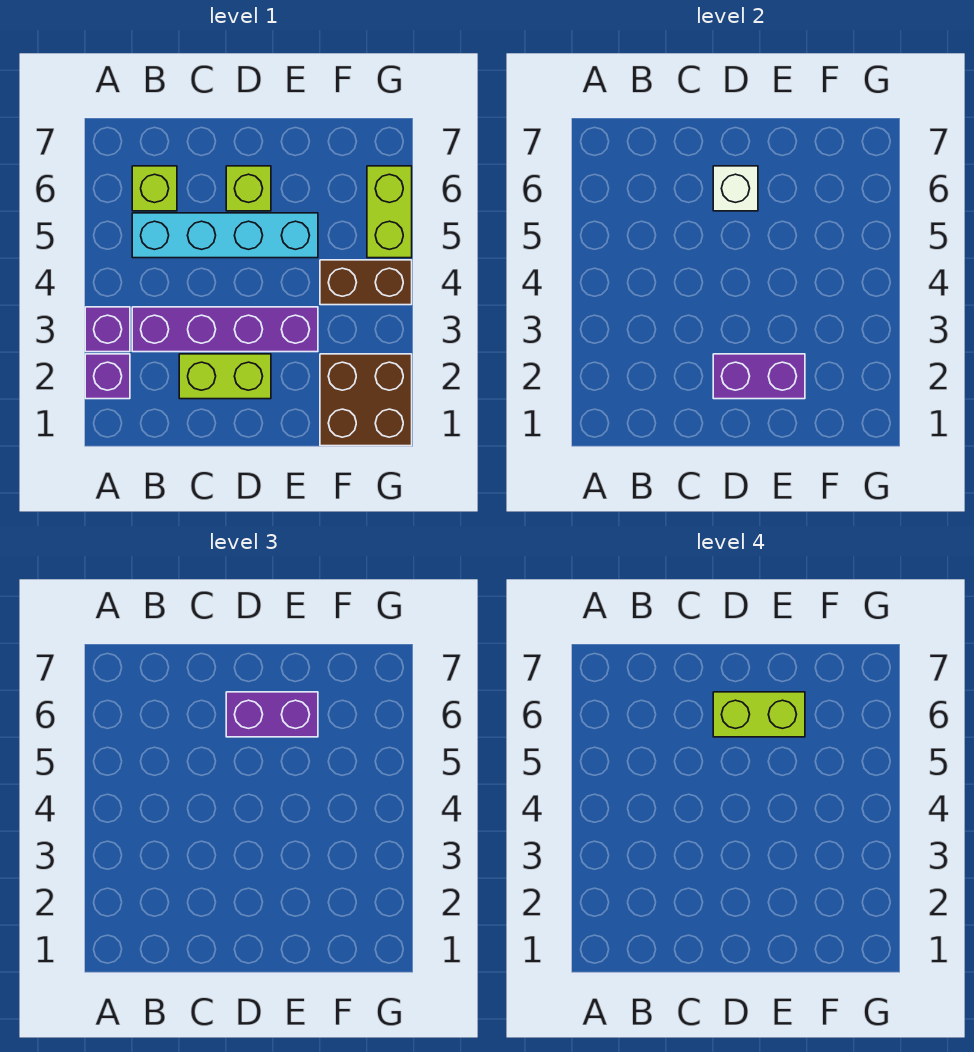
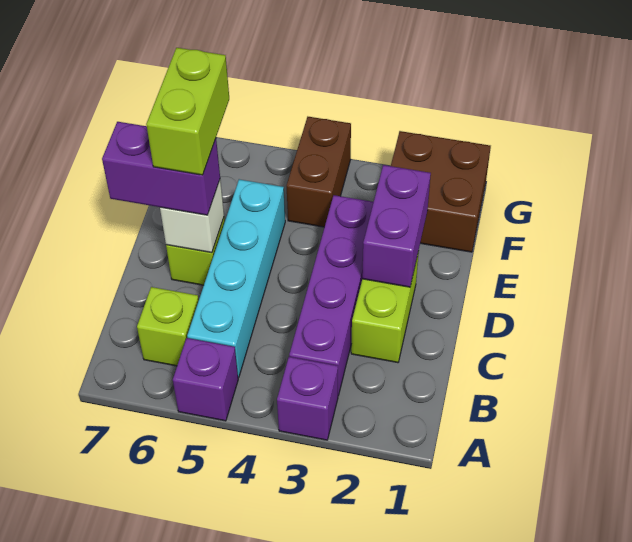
purple brick A2 level 1 -> purple brick A5 level 1
purple brick D6:E6 level 3 -> purple brick D6:D7 level 3
lime brick G5:G6 level 1 -> none

